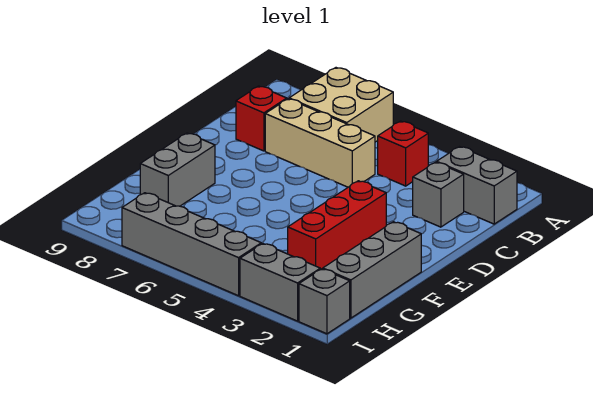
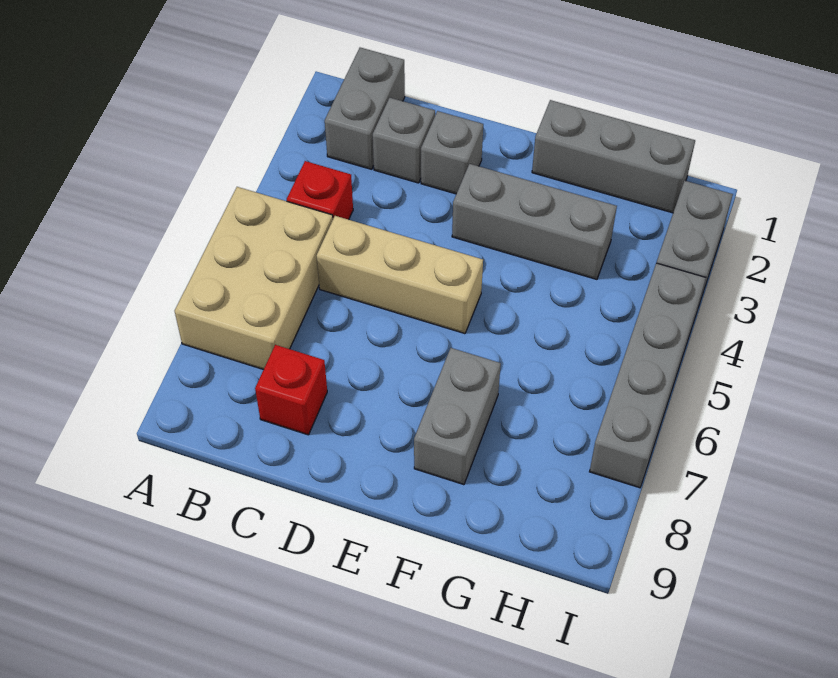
tan brick A6:B7 level 1 -> tan brick A5:B7 level 1
tan brick C5:C7 level 1 -> tan brick C5:E5 level 1
red brick E3:G3 level 1 -> grey brick E3:G3 level 1
grey brick F8:G8 level 1 -> grey brick F7:F8 level 1
grey brick I1 level 1 -> grey brick D2 level 1

